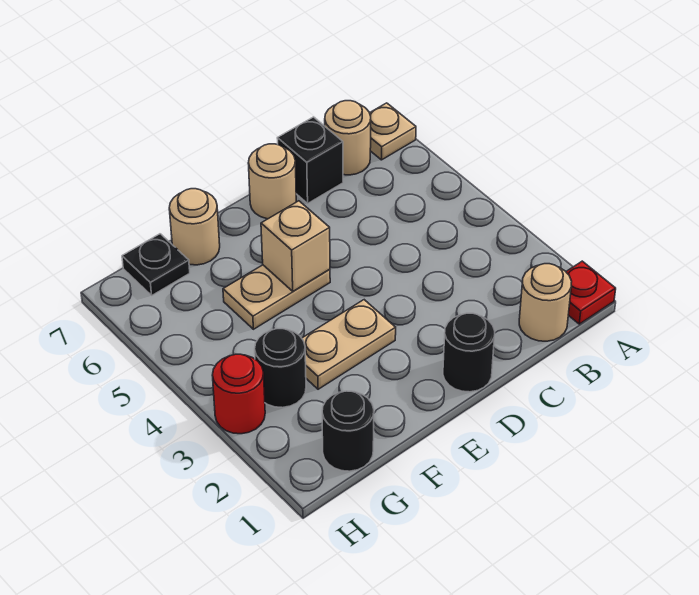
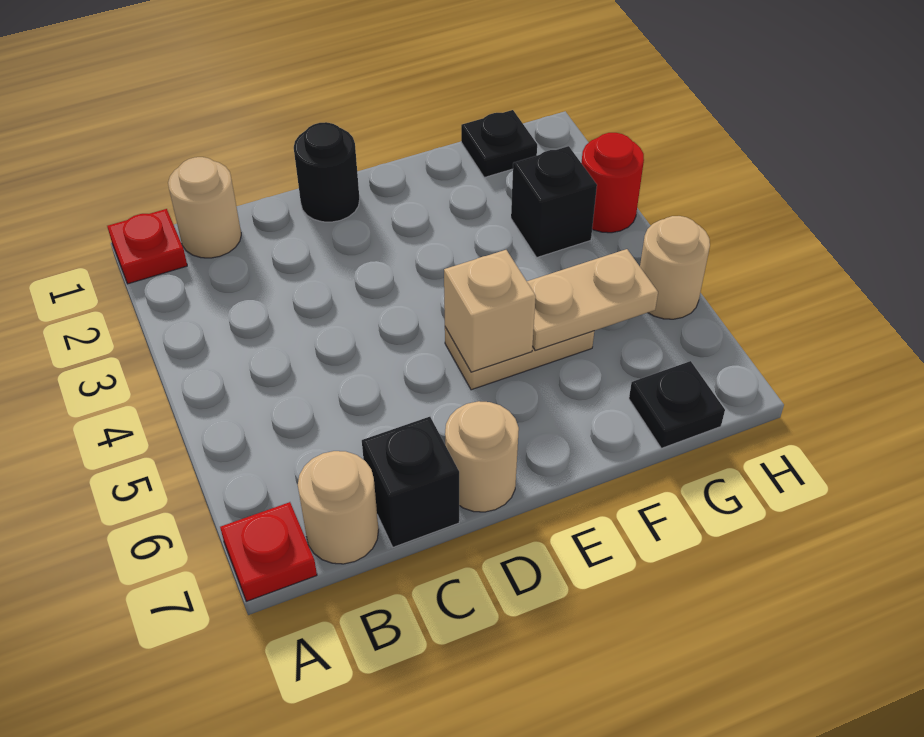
tan plate A7 level 1 -> red plate A7 level 1
tan plate E3:F3 level 1 -> tan plate F5:G5 level 2
tan round brick F7 level 1 -> tan round brick H5 level 1
black round brick G1 level 1 -> black plate G1 level 1
black round brick G3 level 1 -> black brick G3 level 1

